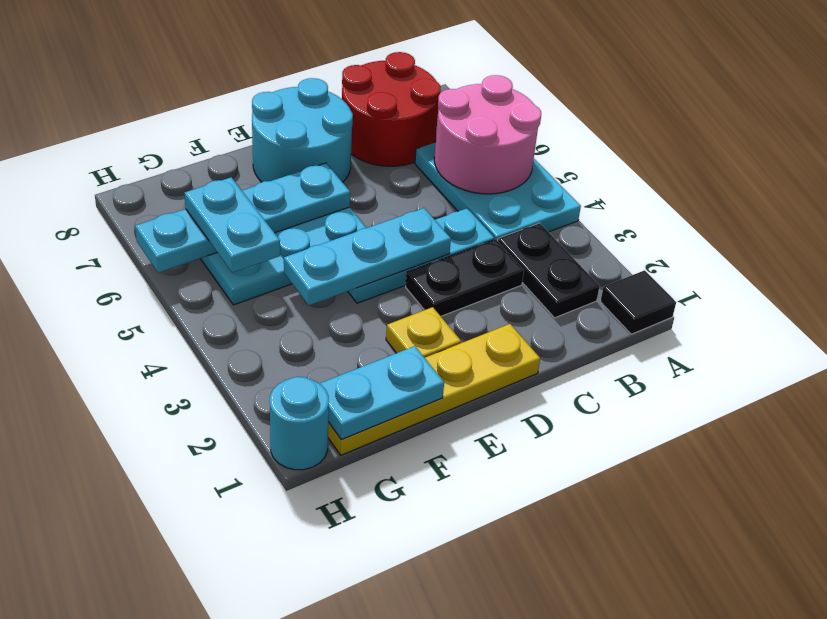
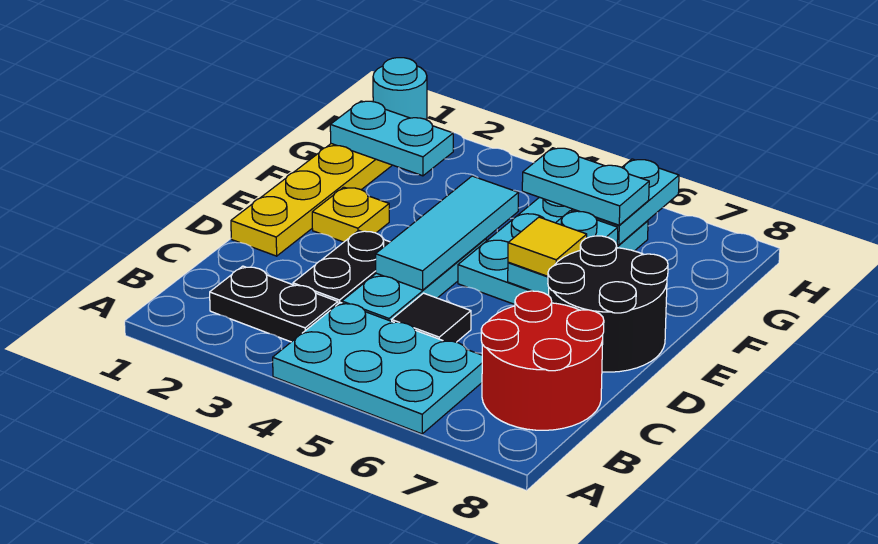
black tile A1 level 1 -> black tile C5 level 1
pink round brick A5:B6 level 2 -> none
cyan plate D4:F4 level 2 -> cyan tile D4:F4 level 2
cyan round brick D7:E8 level 1 -> black round brick D7:E8 level 1
none -> yellow tile E6 level 3
cyan plate F1:G1 level 2 -> cyan plate G1:G2 level 2

